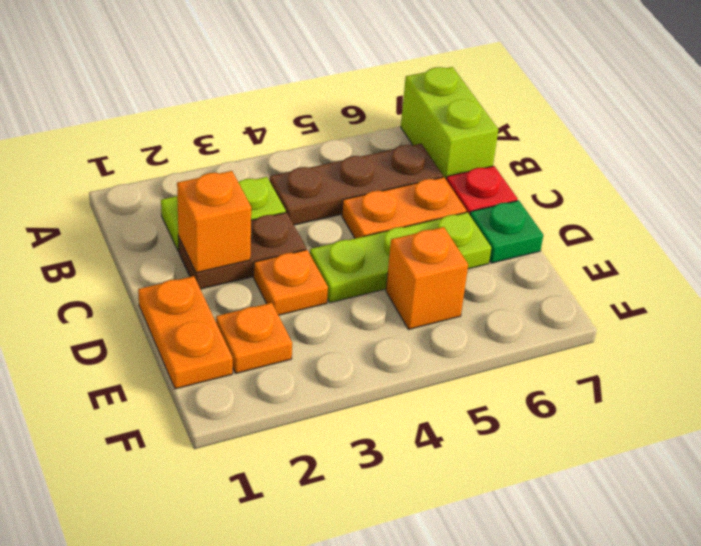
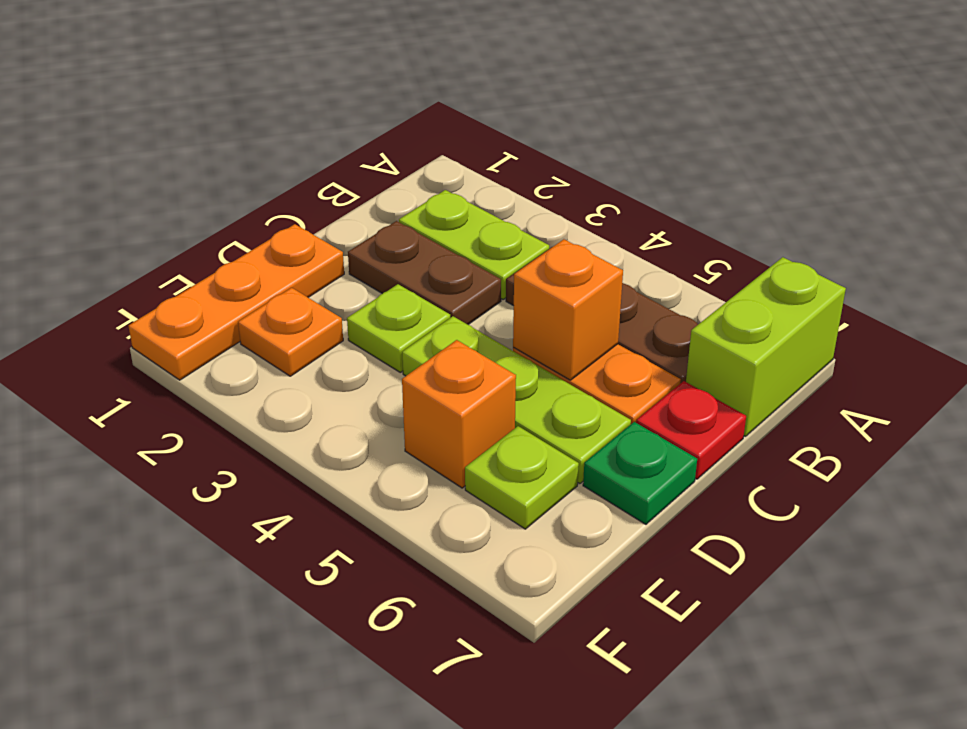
orange brick C2 level 2 -> orange brick C5 level 2
orange plate D1:E1 level 1 -> orange plate D1:F1 level 1
orange plate D3 level 1 -> lime plate D3 level 1
none -> lime plate E6 level 1

